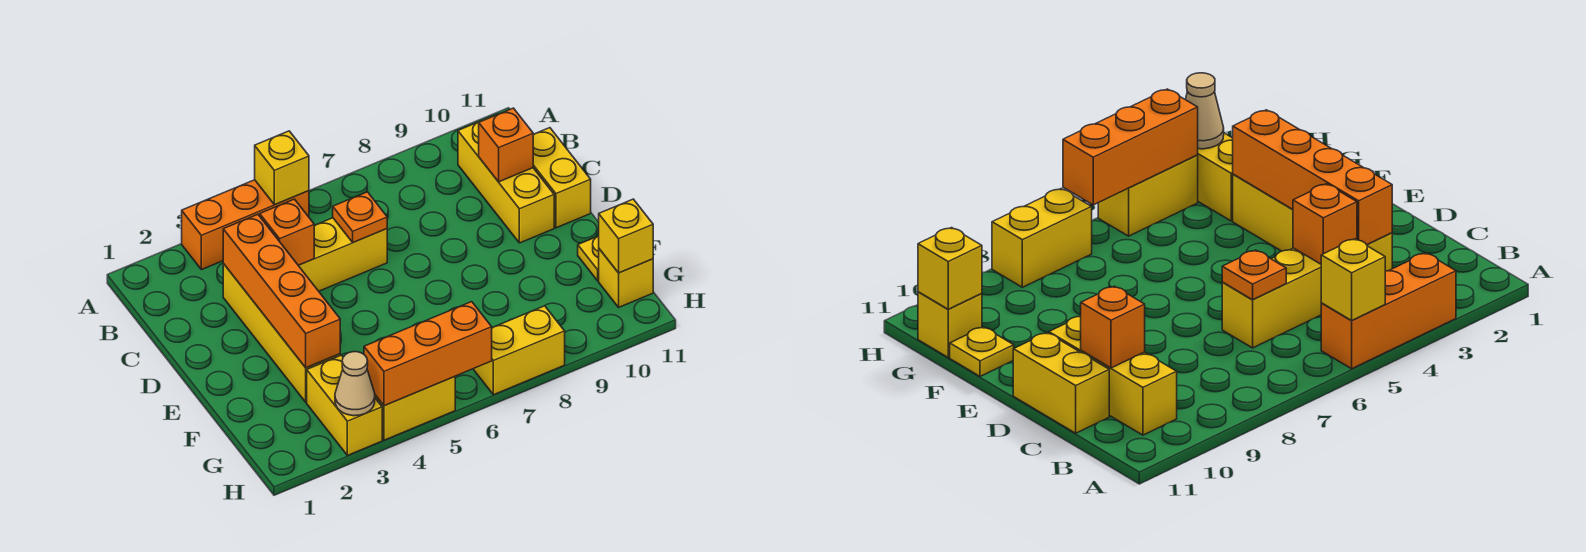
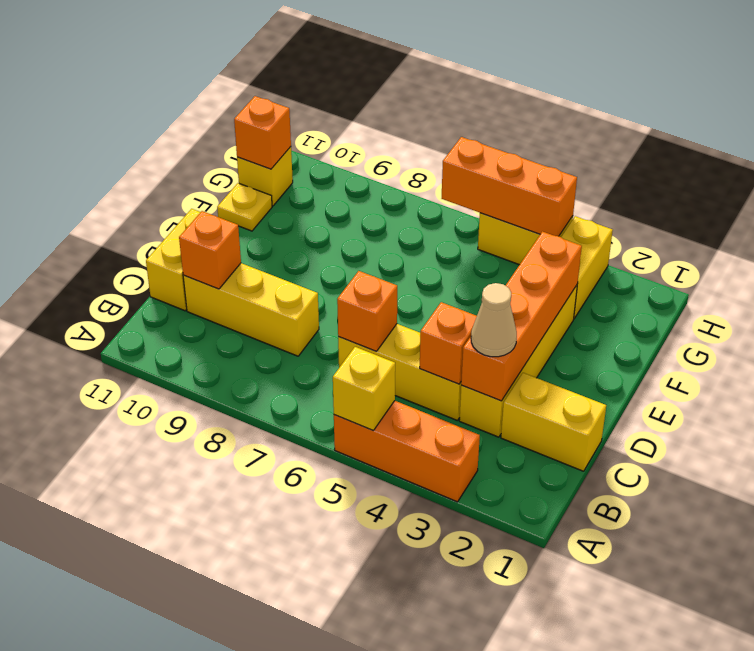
yellow brick B10:D10 level 1 -> yellow brick C8:C10 level 1
orange plate C6 level 2 -> orange brick C6 level 2
yellow brick G11 level 2 -> orange brick G11 level 2
tan cone H3 level 2 -> tan cone C3 level 3
yellow brick H7:H8 level 1 -> yellow brick C1:C2 level 1

